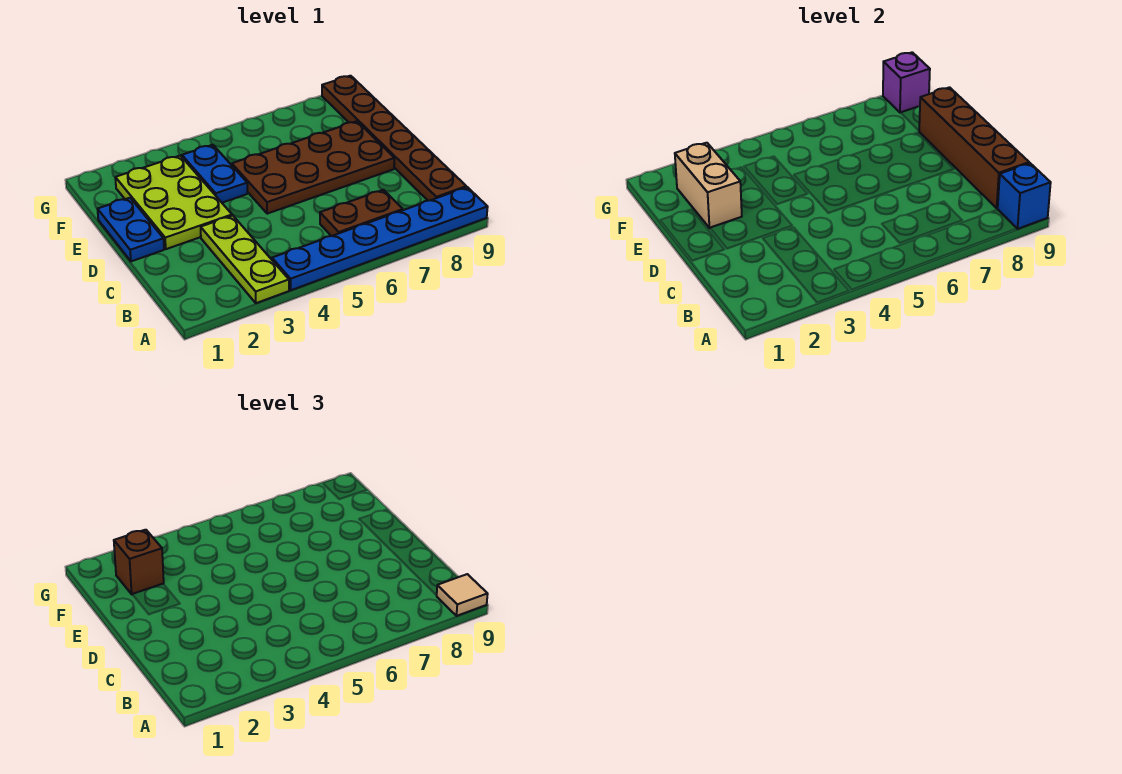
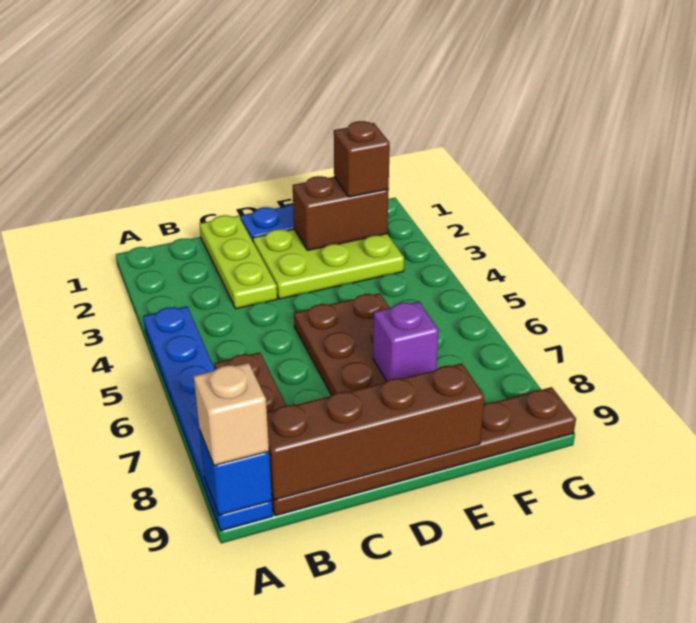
lime plate A3:C3 level 1 -> lime plate C1:C3 level 1
tan tile A9 level 3 -> tan brick A9 level 3
tan brick E2:F2 level 2 -> brown brick E2:F2 level 2
blue plate E4:F4 level 1 -> none
purple brick G9 level 2 -> purple brick E7 level 2

